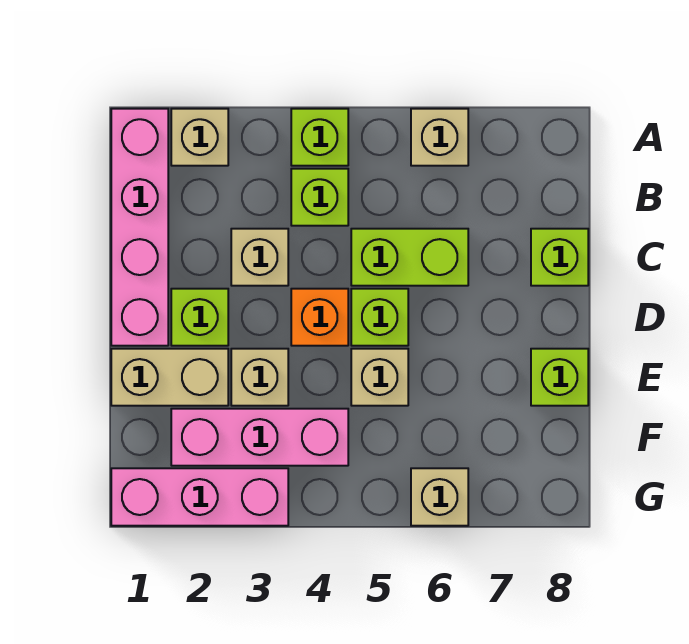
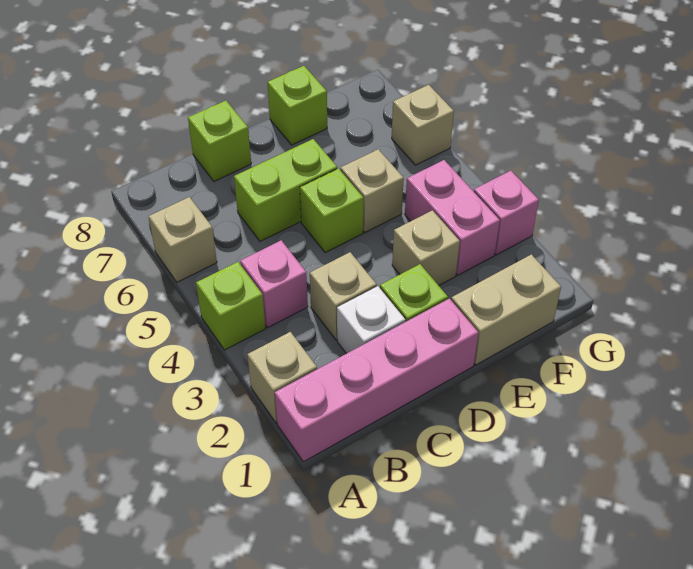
lime brick B4 level 1 -> pink brick B4 level 1
none -> white brick C2 level 1
lime brick C5:C6 level 1 -> lime brick C6:D6 level 1
orange brick D4 level 1 -> none
tan brick E1:E2 level 1 -> tan brick E1:F1 level 1
pink brick F2:F4 level 1 -> pink brick F3:F4 level 1
pink brick G1:G3 level 1 -> pink brick G3 level 1

